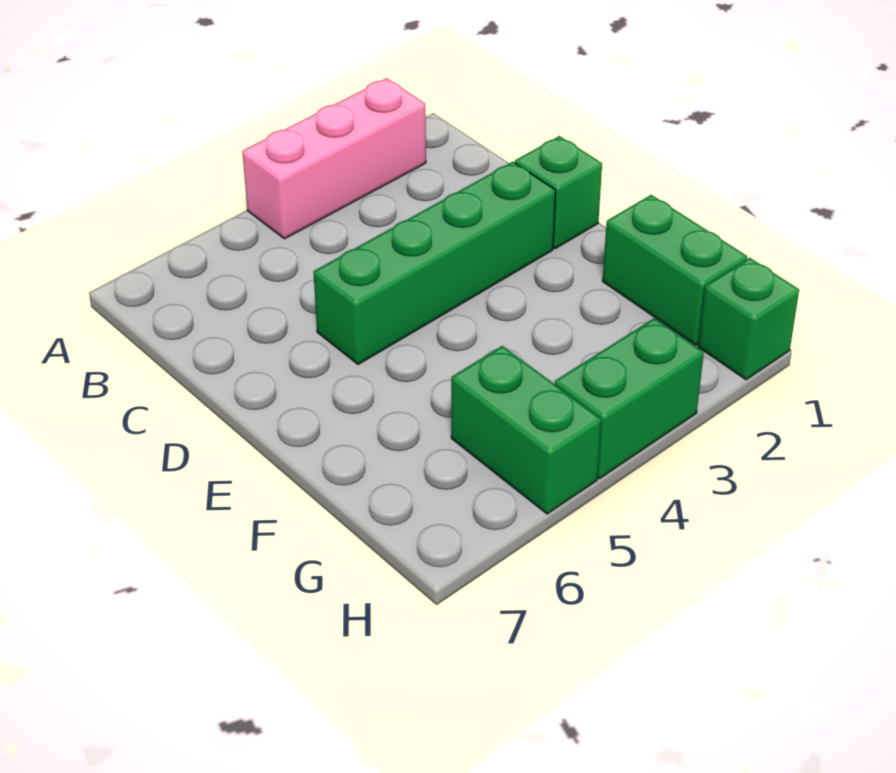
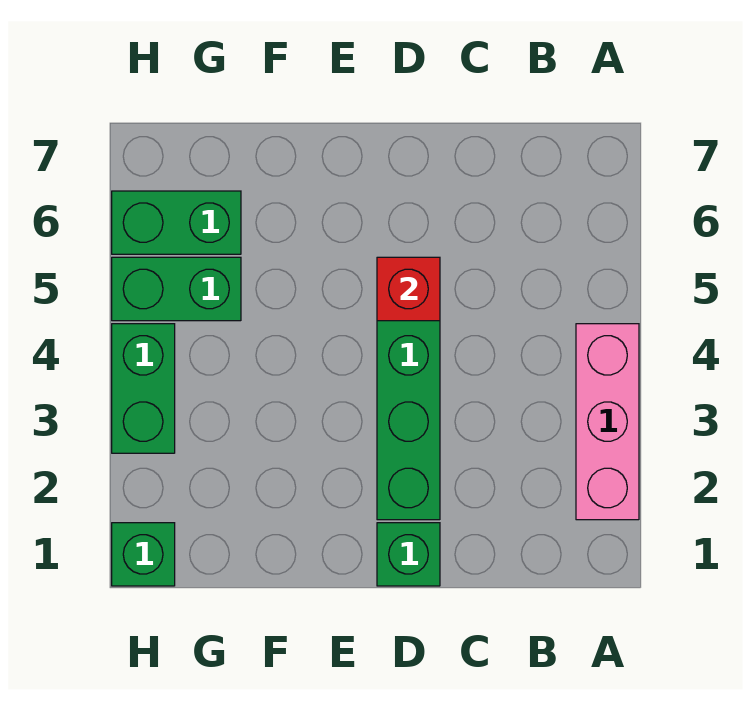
none -> red brick D5 level 2
green brick F1:G1 level 1 -> green brick G6:H6 level 1

